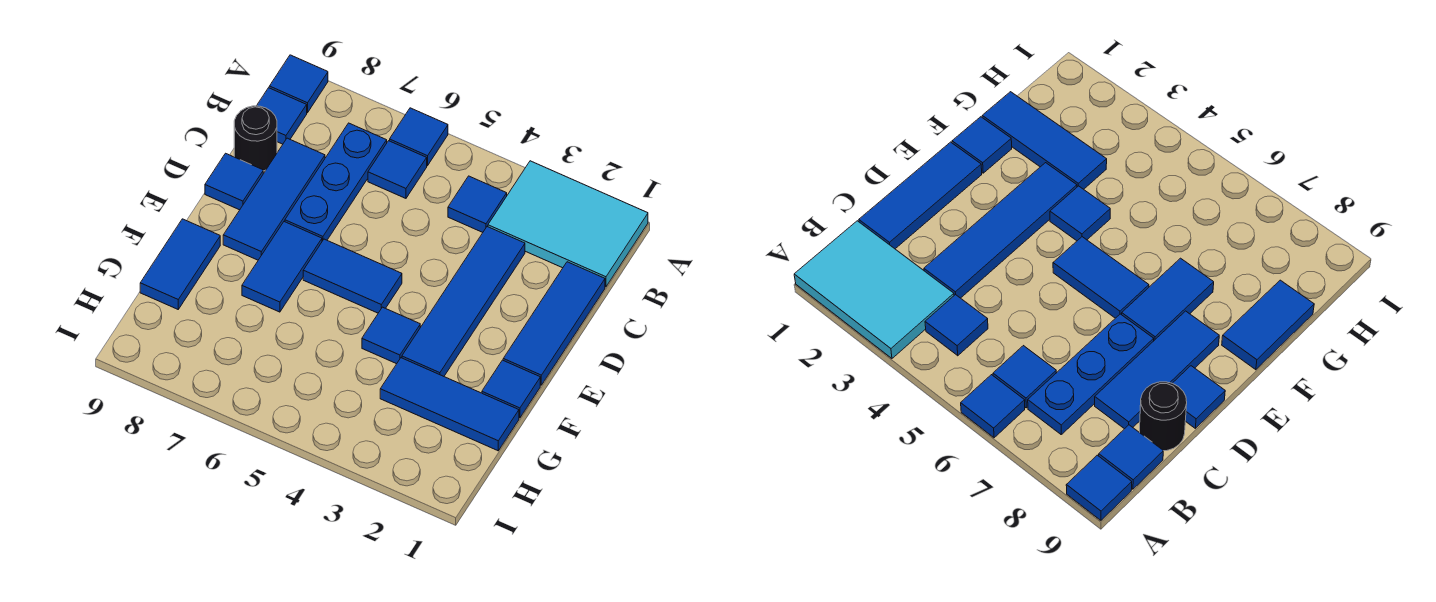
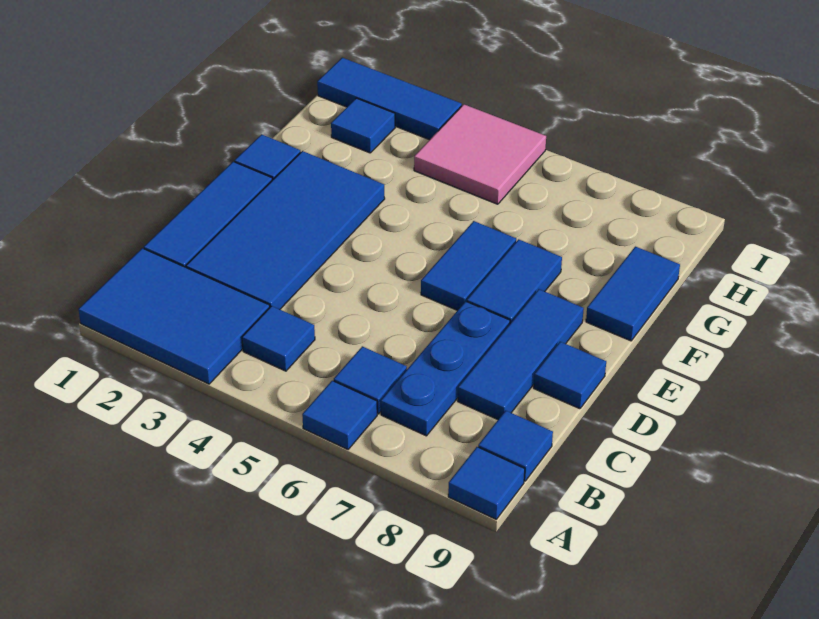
cyan tile A1:B3 level 1 -> blue tile A1:B3 level 1
blue tile C3:F3 level 1 -> blue tile C2:F3 level 1
black round brick C9 level 1 -> none
blue tile E5:E6 level 1 -> blue tile E6:F6 level 1
blue tile F4 level 1 -> blue tile H2 level 1
blue tile G1:G3 level 1 -> blue tile I1:I3 level 1
none -> pink tile H4:I5 level 1

